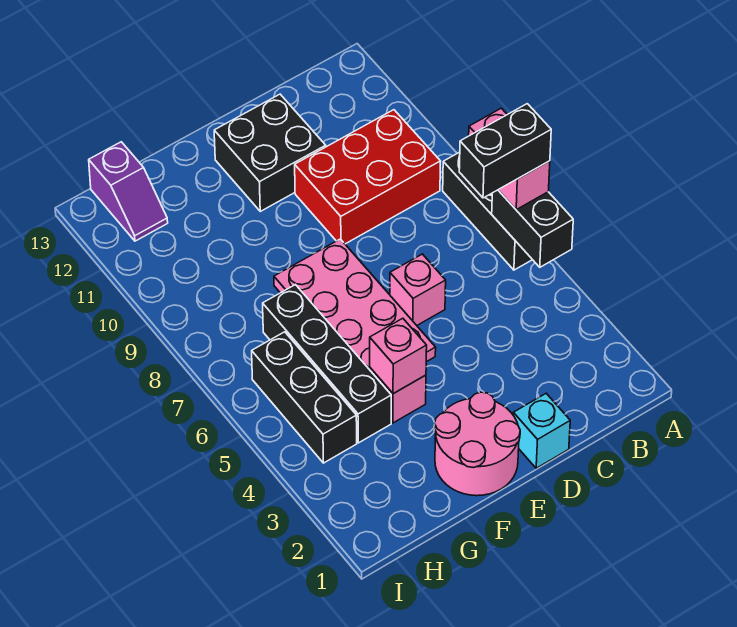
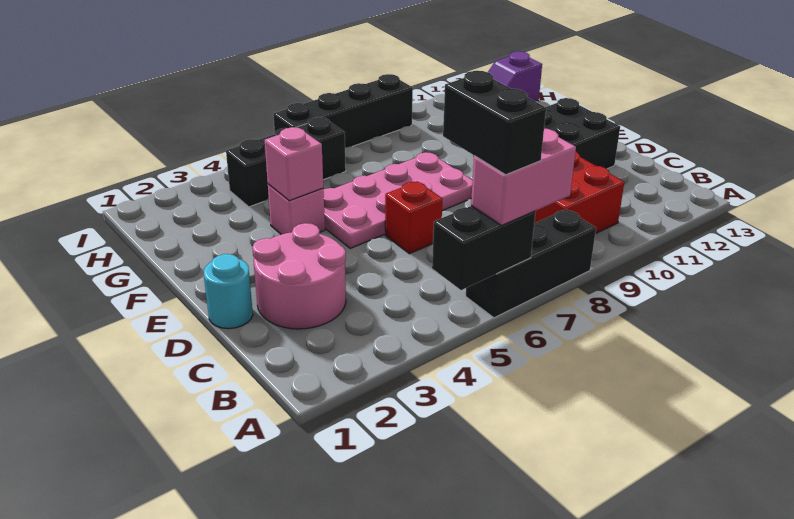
cyan brick D1 level 1 -> cyan round brick D1 level 1
pink brick D6 level 1 -> red brick D6 level 1
pink round brick E1:F2 level 1 -> pink round brick C2:D3 level 1
black brick G4:G7 level 1 -> black brick I6:I9 level 1

